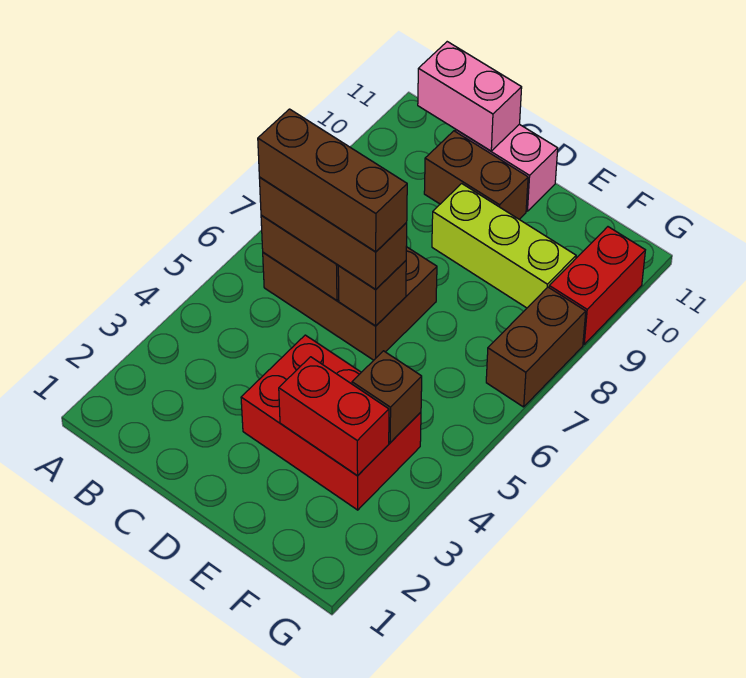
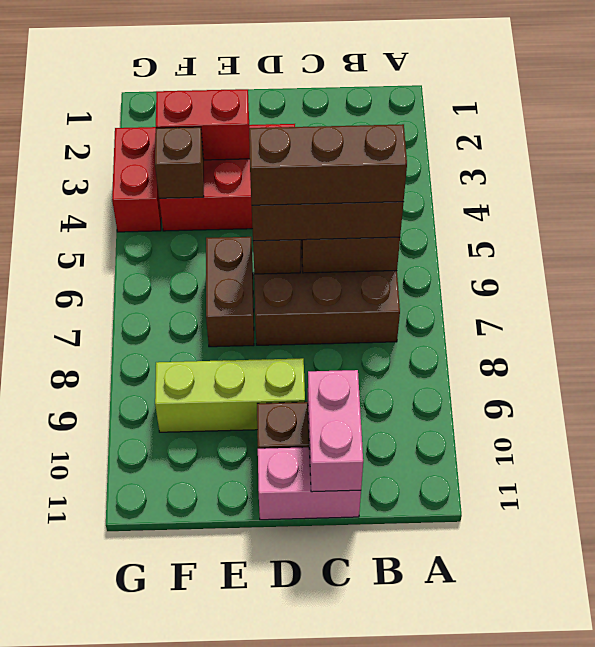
pink brick B11:C11 level 2 -> pink brick C10:C11 level 2
brown brick G7:G8 level 1 -> brown brick E6:E7 level 1
red brick G9:G10 level 1 -> red brick G3:G4 level 1

